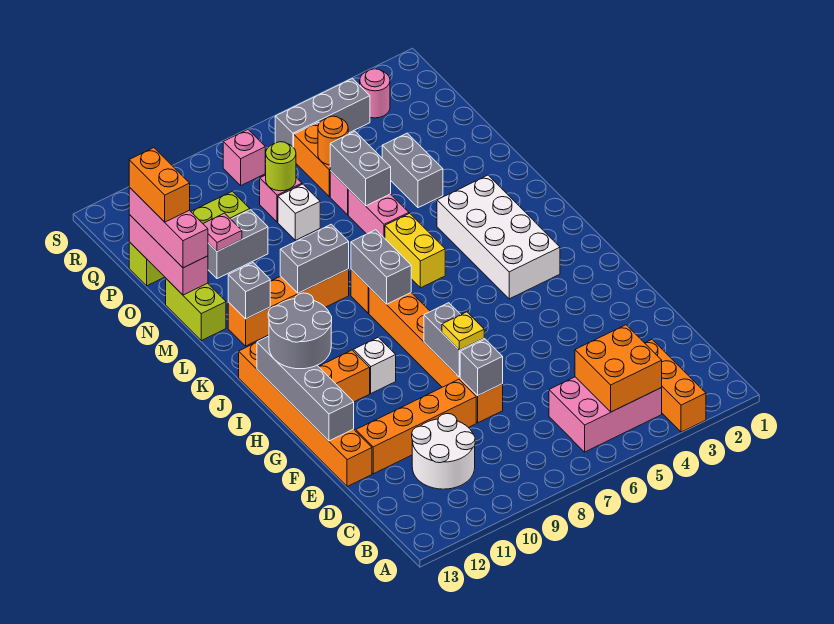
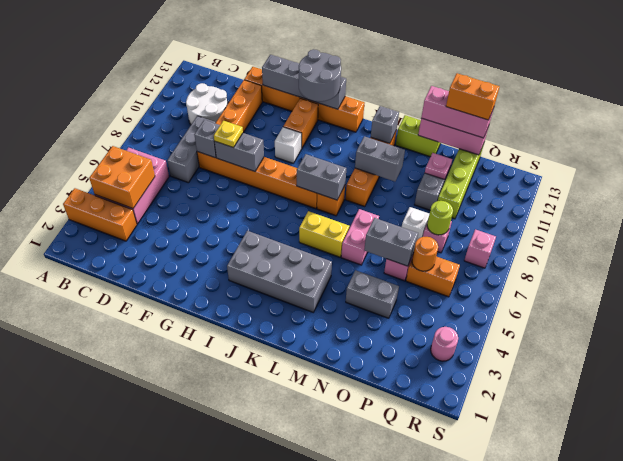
white brick I3:L4 level 1 -> grey brick I3:L4 level 1
grey brick L9:L10 level 2 -> grey brick L10:M10 level 2
pink brick M6:N6 level 1 -> pink brick M6:M7 level 1
grey brick R4:R6 level 1 -> grey brick D7:D9 level 1

